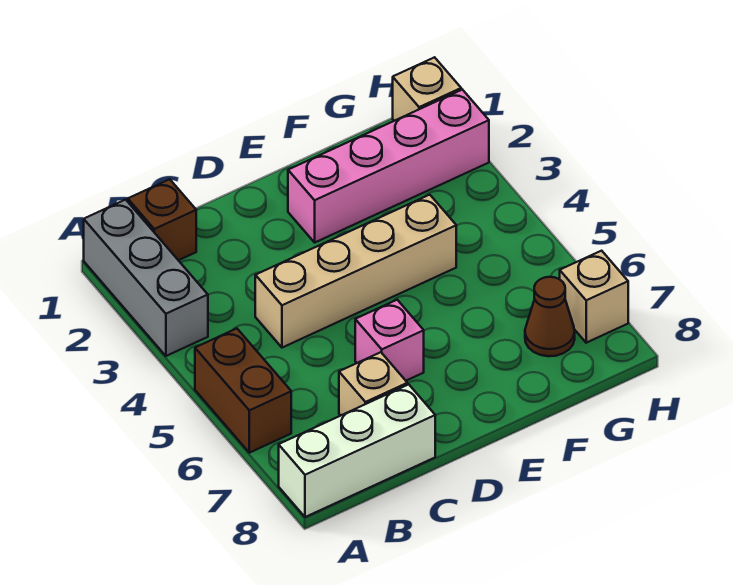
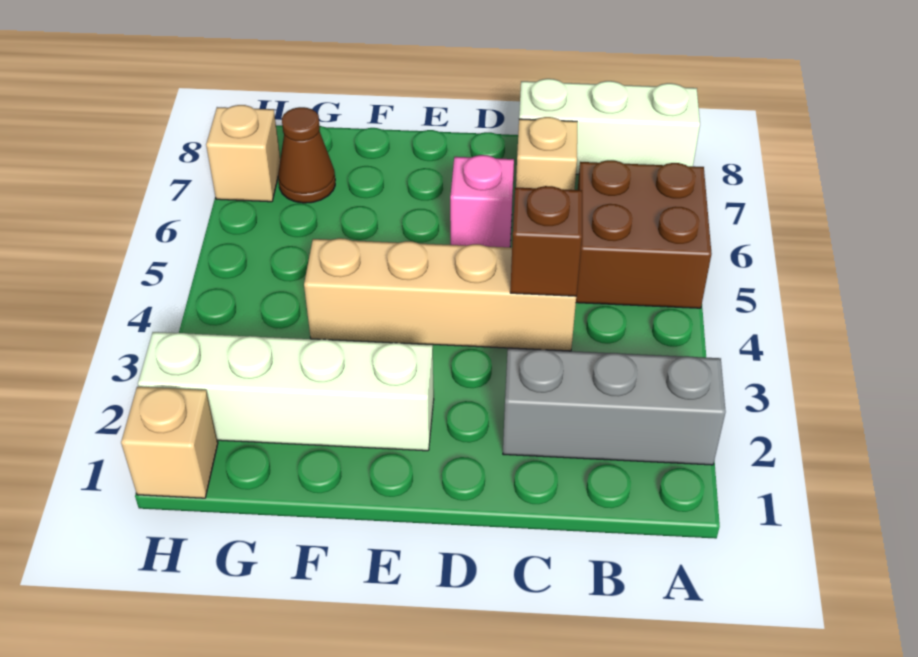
grey brick A1:A3 level 1 -> grey brick A2:C2 level 1
brown brick A5:A6 level 1 -> brown brick A5:B6 level 1
brown brick B1 level 1 -> brown brick C4 level 2
pink brick E2:H2 level 1 -> white brick E2:H2 level 1

